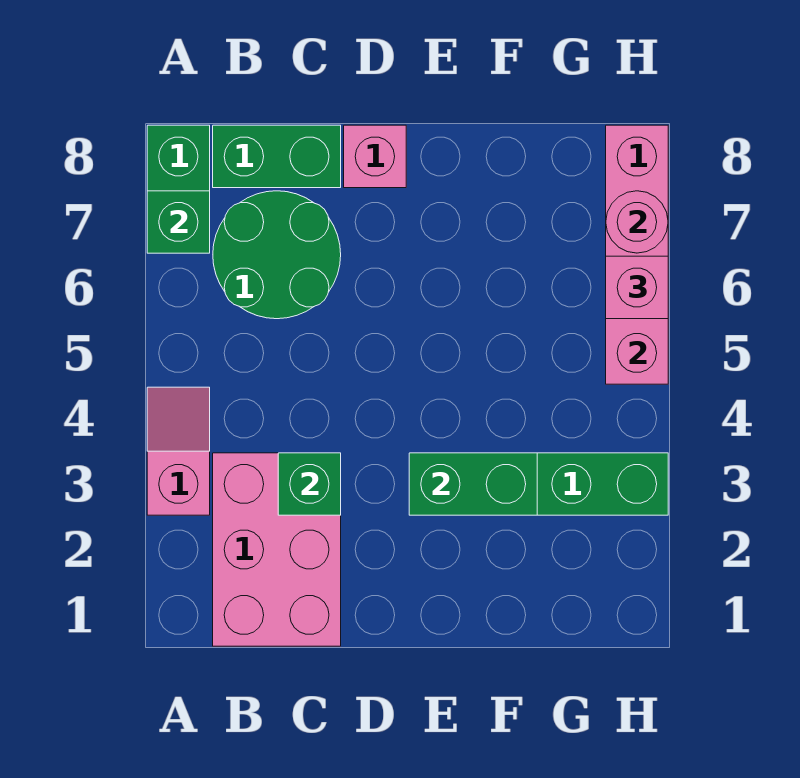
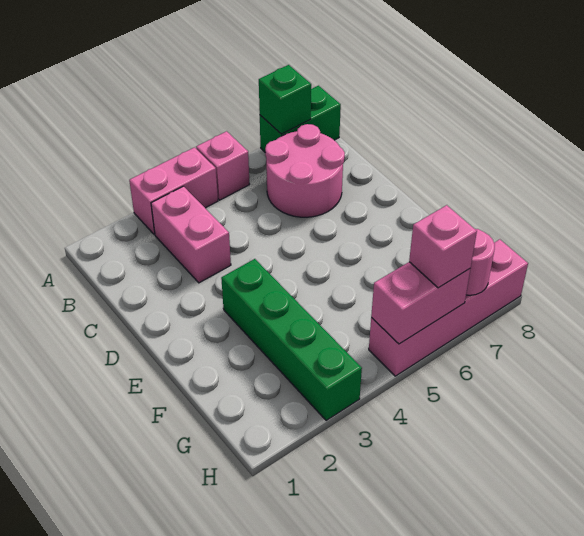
pink slope A3:A4 level 1 top 3 -> pink brick A3:A4 level 1
pink brick B1:C3 level 1 -> pink brick B3:C3 level 1
green round brick B6:C7 level 1 -> pink round brick B6:C7 level 1
green brick B8:C8 level 1 -> none
green brick C3 level 2 -> none
pink brick D8 level 1 -> pink brick A5 level 1
green brick E3:F3 level 2 -> none

